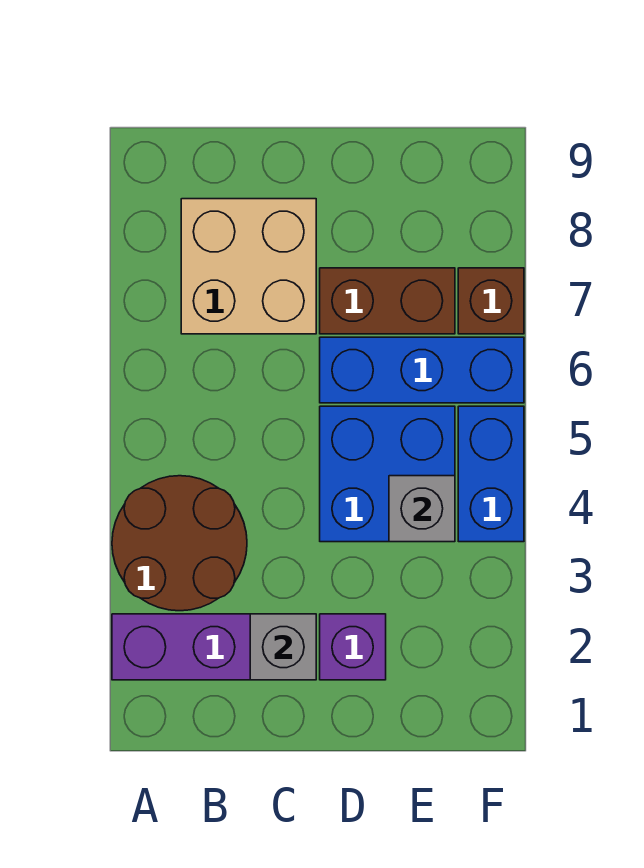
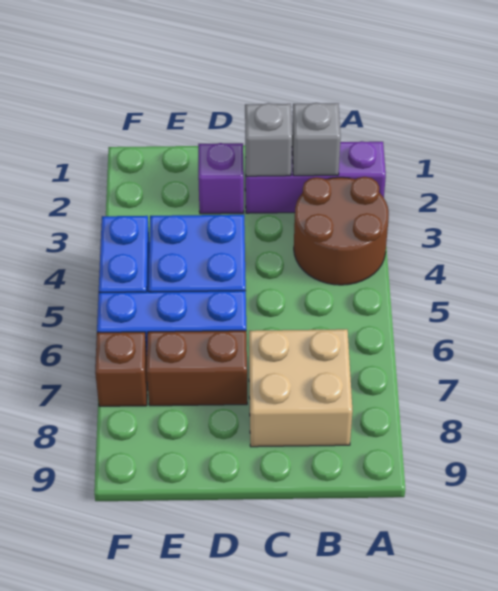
grey brick E4 level 2 -> grey brick B2 level 2

